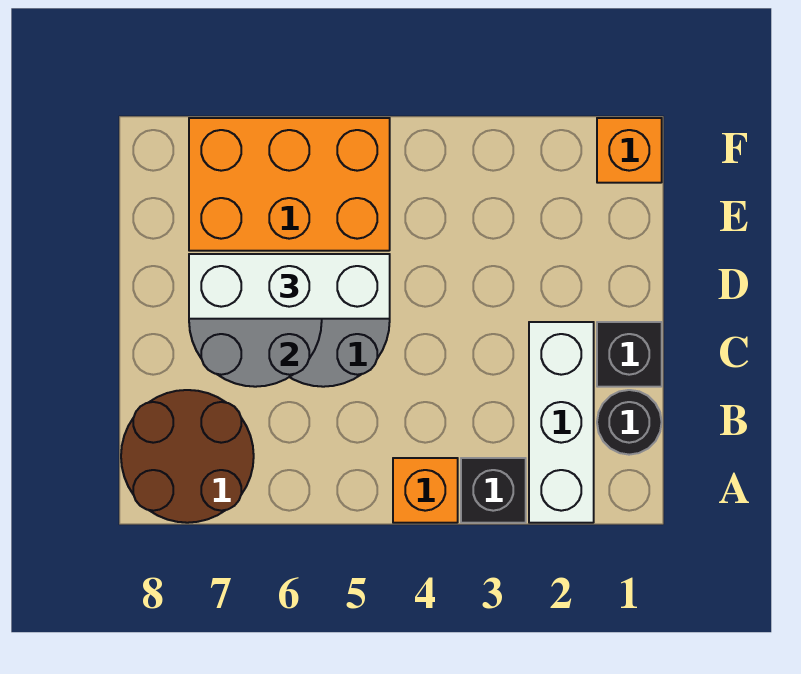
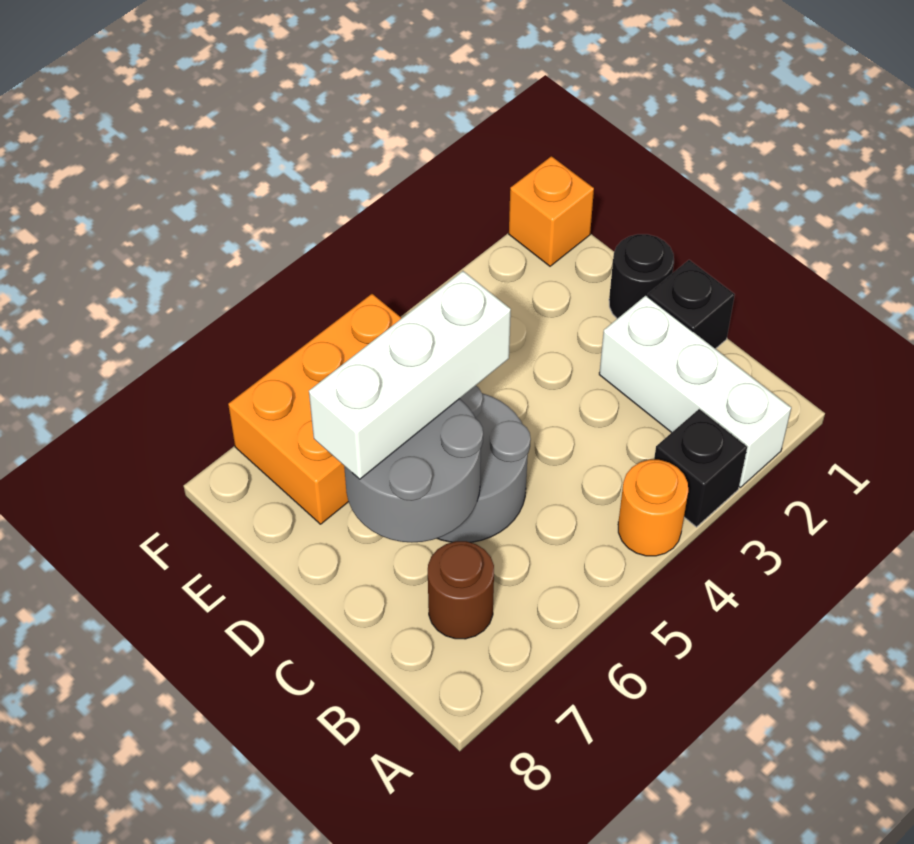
orange brick A4 level 1 -> orange round brick A4 level 1
brown round brick A7:B8 level 1 -> brown round brick B7 level 1
black round brick B1 level 1 -> black round brick D1 level 1

